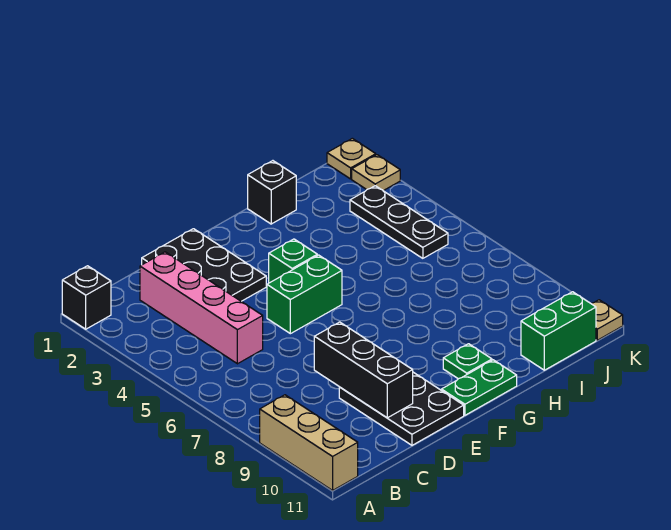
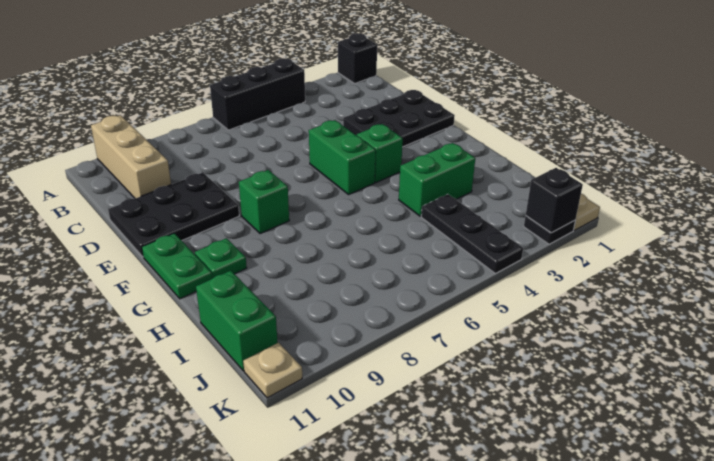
tan brick A9:A11 level 1 -> tan brick A10:C10 level 1
pink brick C2:C5 level 1 -> none
black brick D8:D10 level 2 -> black brick A4:A6 level 1
none -> green brick F8 level 1
black brick H1 level 1 -> black brick K2 level 2
none -> green brick H3:H4 level 1
black plate J3:J5 level 1 -> black plate I4:K4 level 1
tan plate K2 level 1 -> black plate K2 level 1

